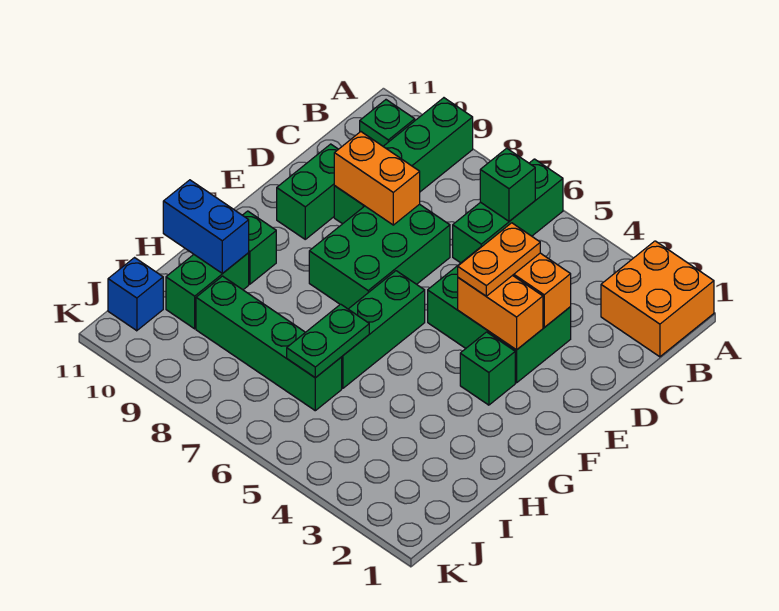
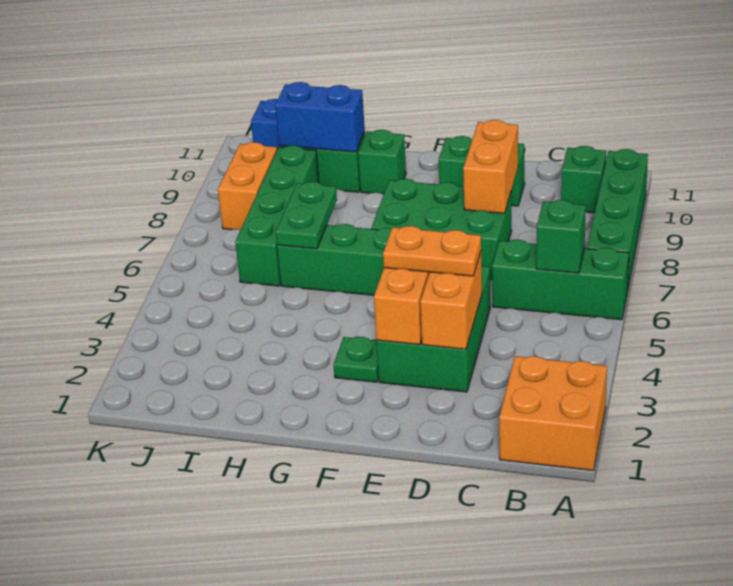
green brick A9:D9 level 1 -> green brick A7:A10 level 1
green brick F3 level 1 -> green plate F3 level 1
green plate H6:I6 level 2 -> green plate H6:H7 level 2
blue brick H10:H11 level 2 -> blue brick H10:I10 level 2
none -> orange brick J8:J9 level 1

